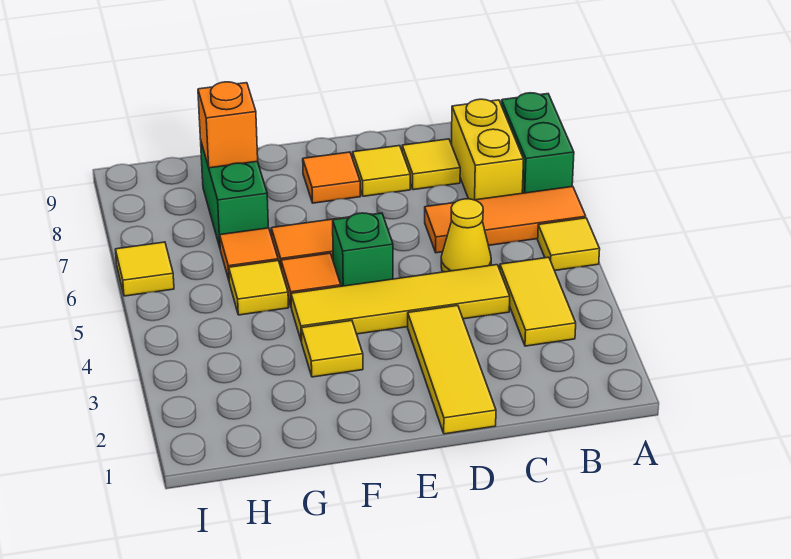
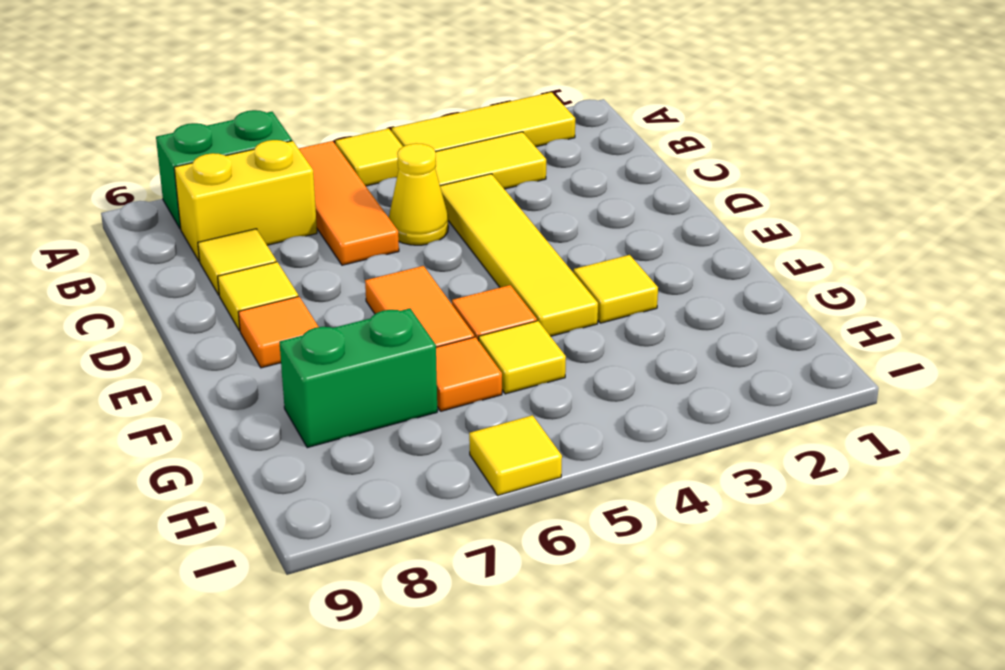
yellow tile D1:D3 level 1 -> yellow tile A2:A4 level 1
green brick E5 level 1 -> none
orange brick G8 level 2 -> none

